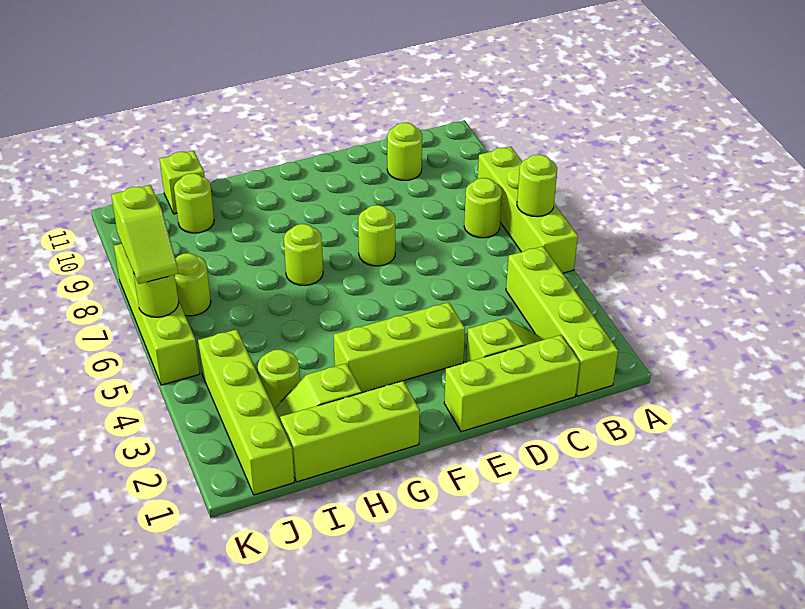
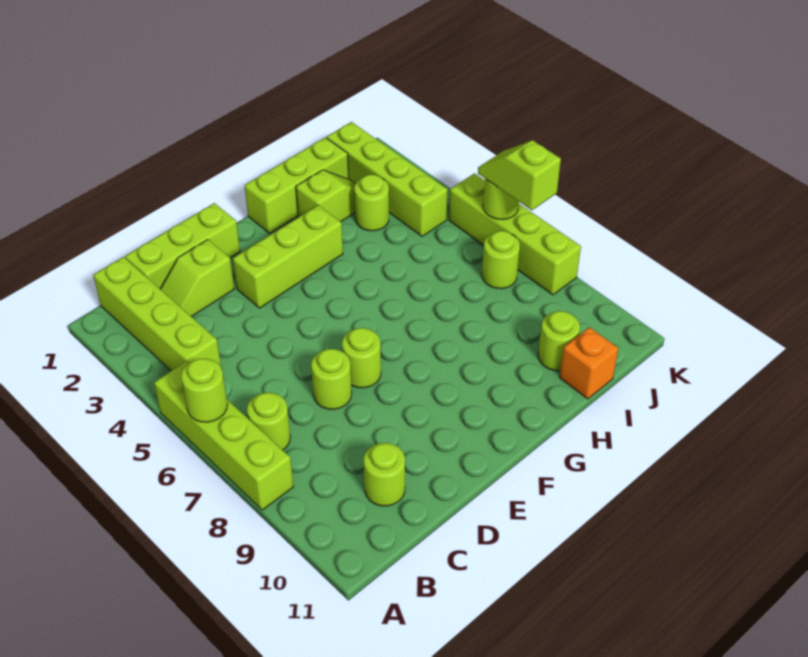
lime round brick G7 level 1 -> lime round brick D7 level 1
lime brick I11 level 1 -> orange brick I11 level 1

